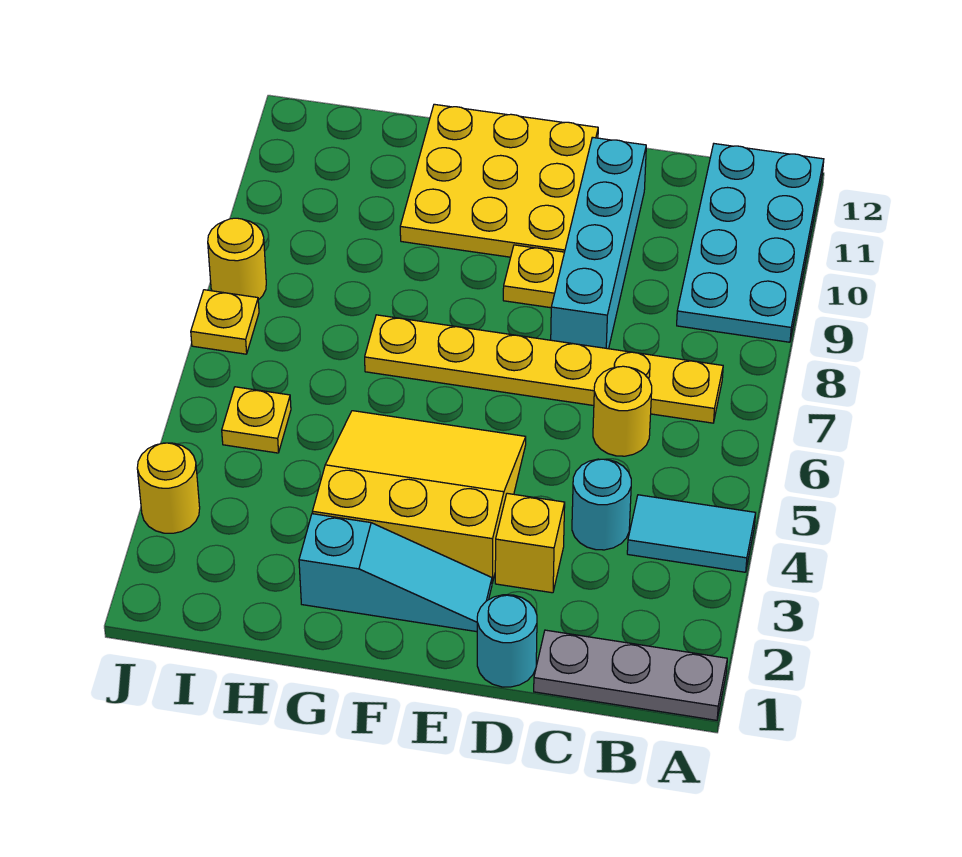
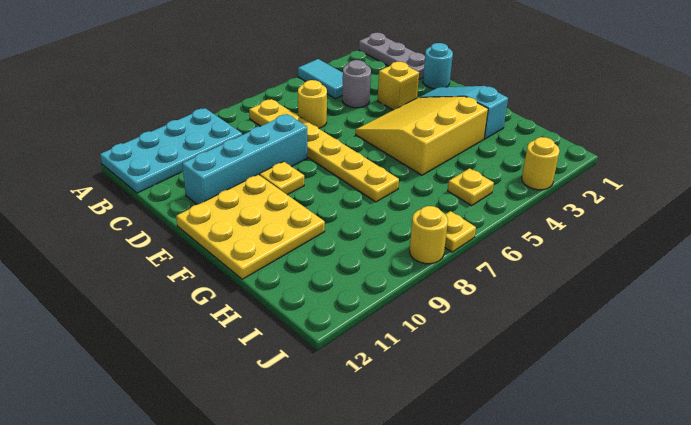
cyan round brick C4 level 1 -> grey round brick C4 level 1
yellow slope E3:G5 level 1 top 3 -> yellow slope E3:G5 level 1 top G

